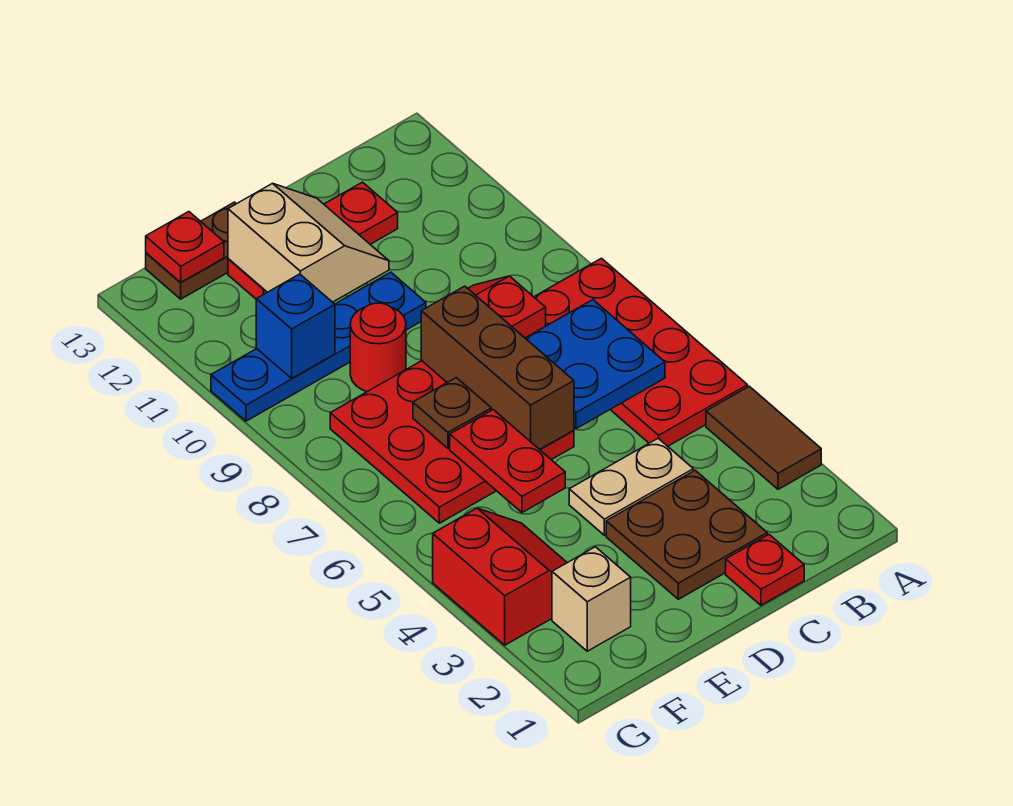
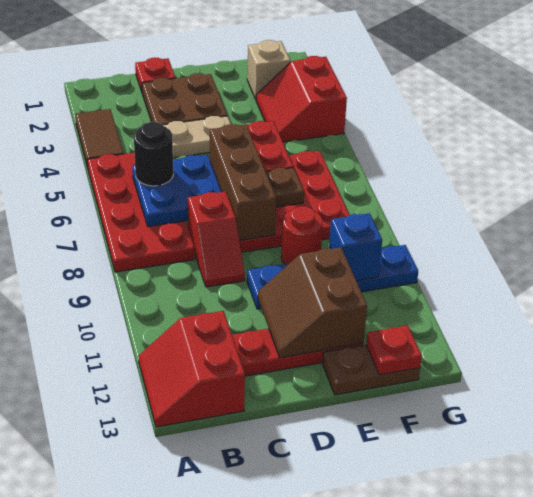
none -> red slope A12:B13 level 1 top B
none -> black round brick B6 level 3
tan slope D11:E12 level 2 top E -> brown slope D11:E12 level 2 top E

